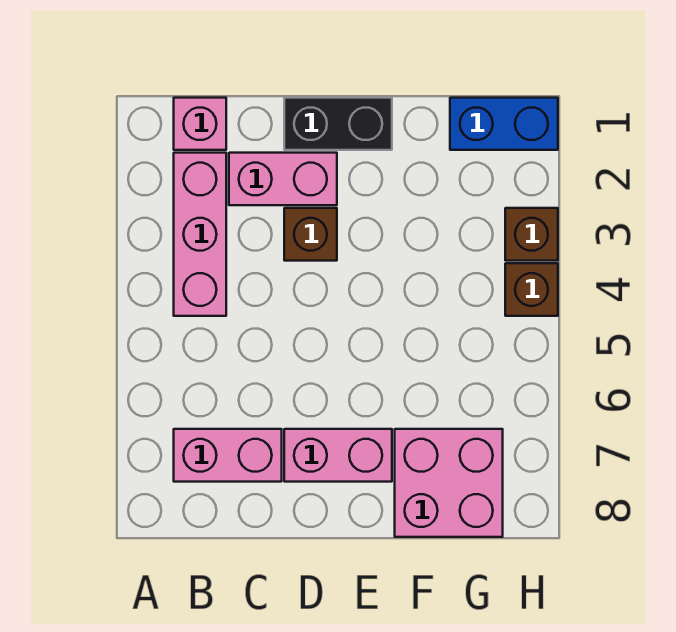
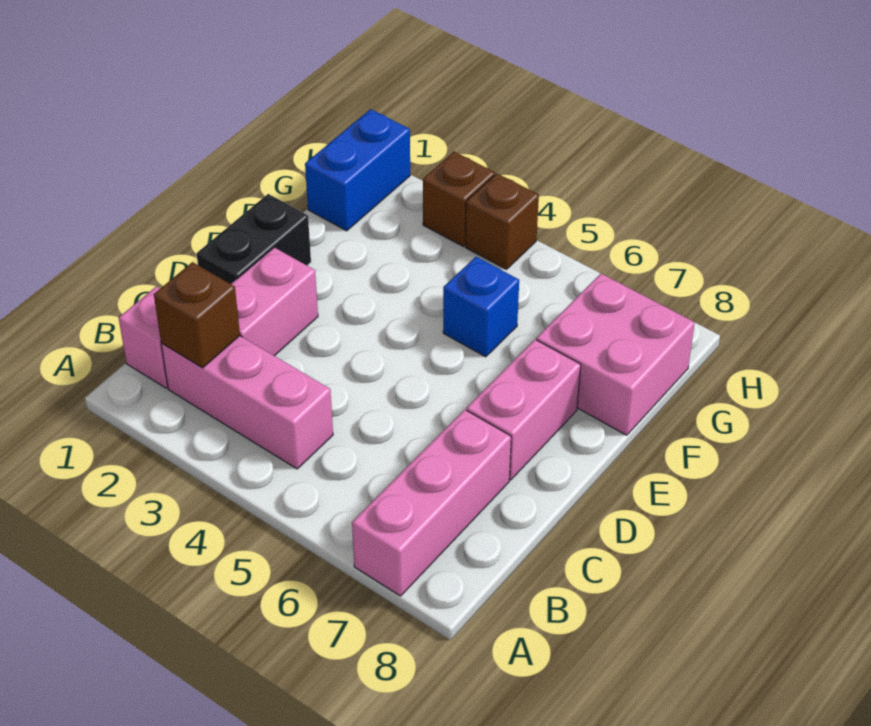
pink brick B7:C7 level 1 -> pink brick A7:C7 level 1
brown brick D3 level 1 -> brown brick B2 level 2
none -> blue brick F5 level 1

